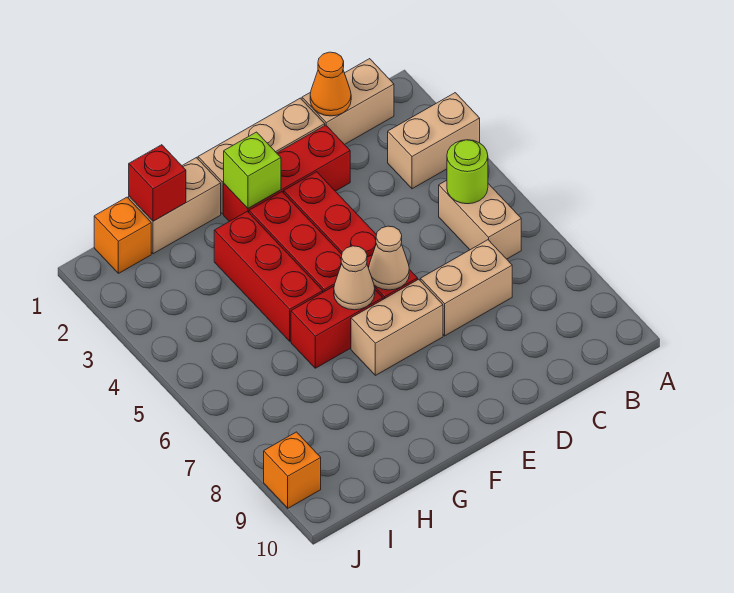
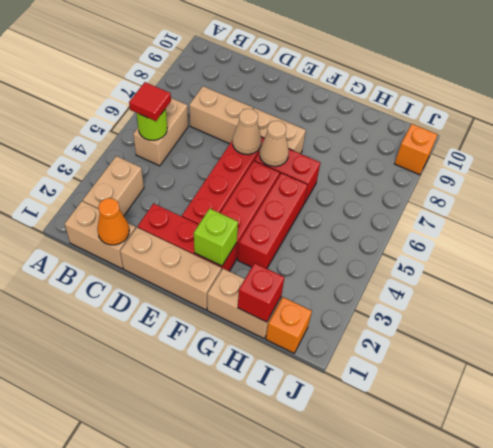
tan brick A3:B3 level 1 -> tan brick B2:B3 level 1
none -> red tile B5 level 3

